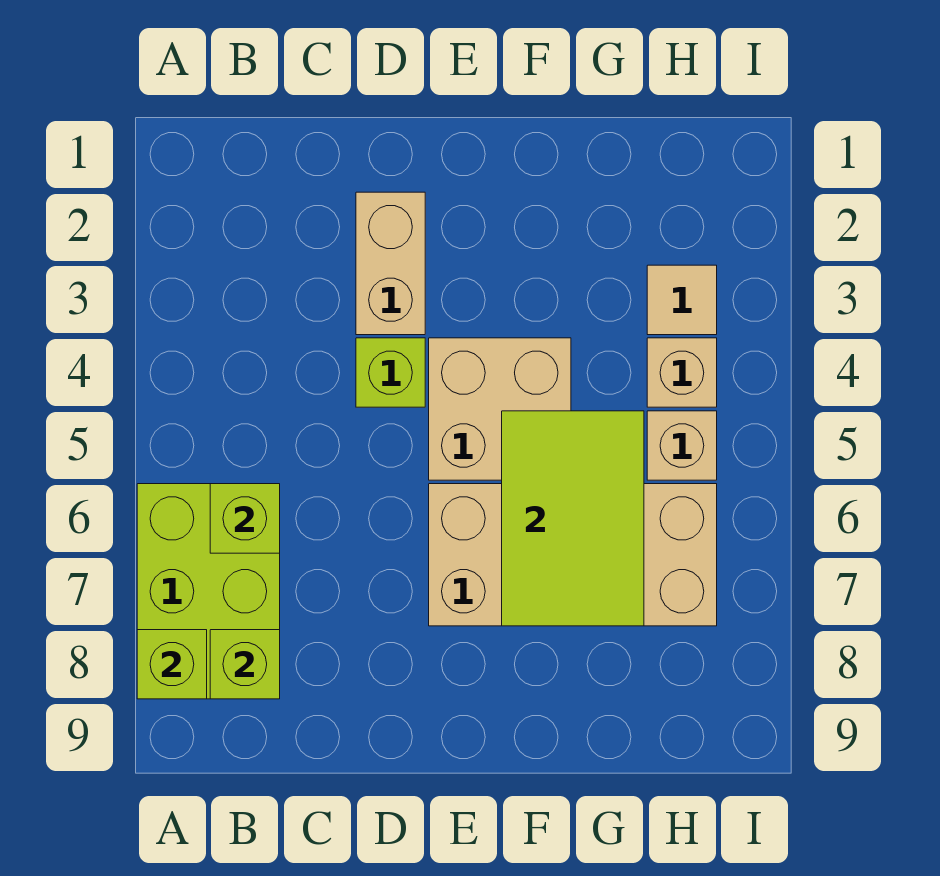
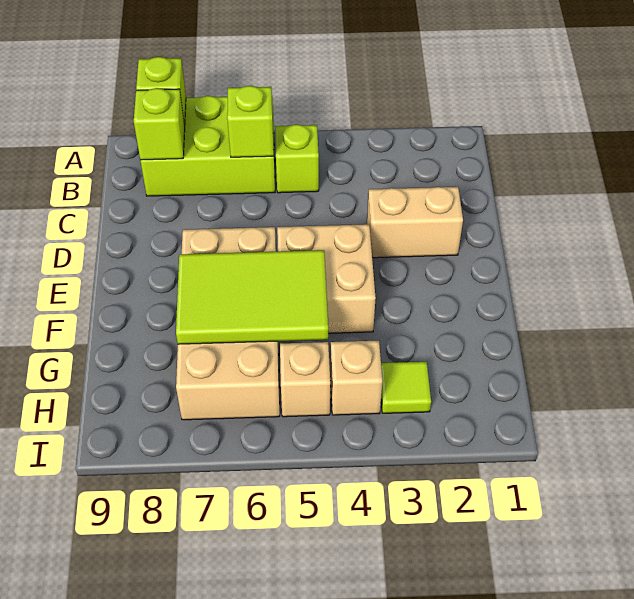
lime brick D4 level 1 -> lime brick B5 level 1
tan tile H3 level 1 -> lime tile H3 level 1

